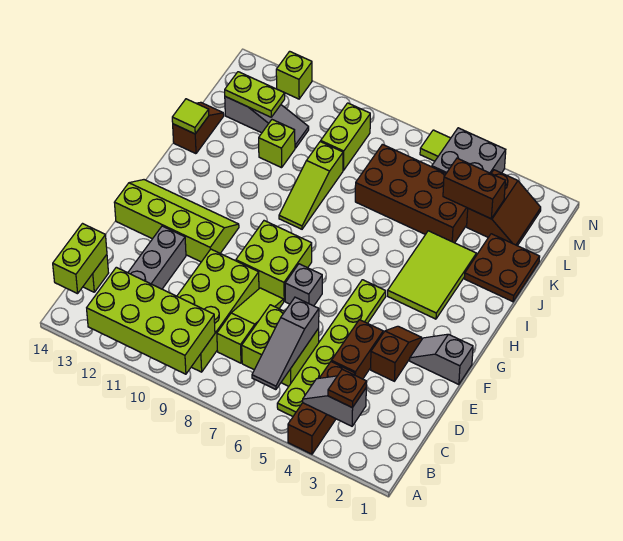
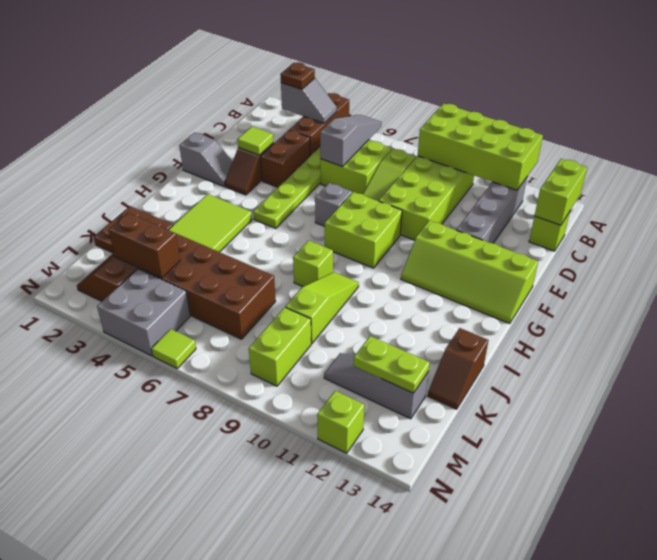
lime tile J14 level 2 -> lime tile E3 level 2
lime brick K11 level 1 -> lime brick I8 level 1

